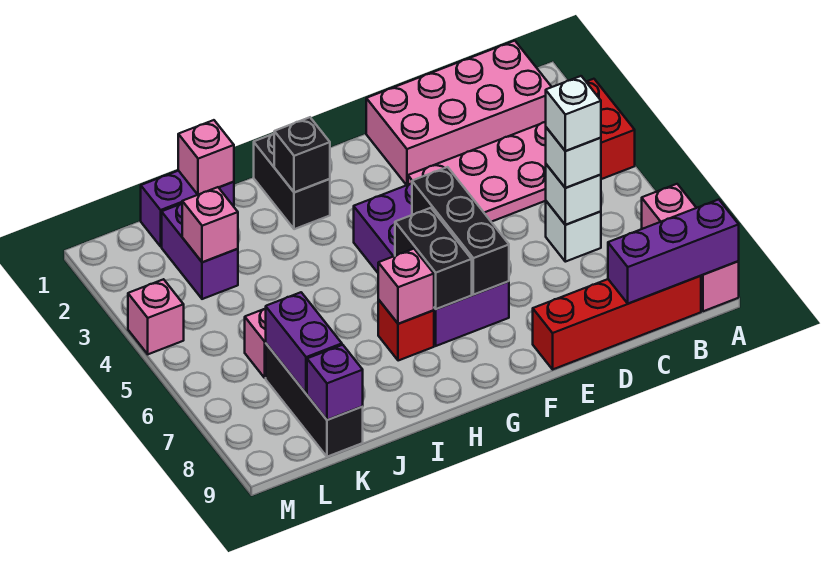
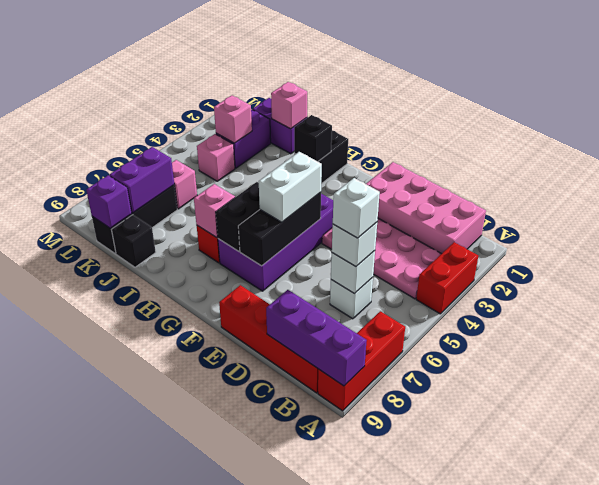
pink brick A7:A9 level 1 -> red brick A7:A9 level 1
none -> white brick F5:F6 level 3
none -> black brick J9 level 1
pink brick M4 level 1 -> pink brick K4 level 1

